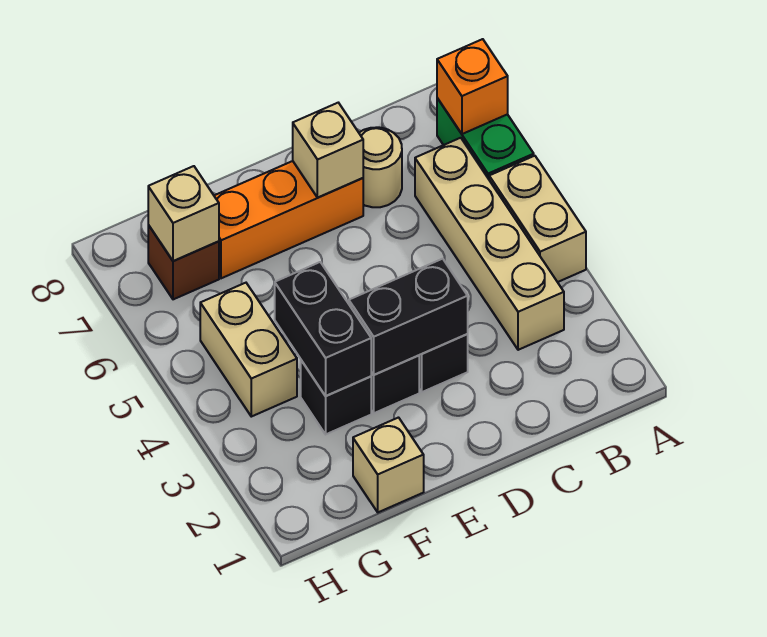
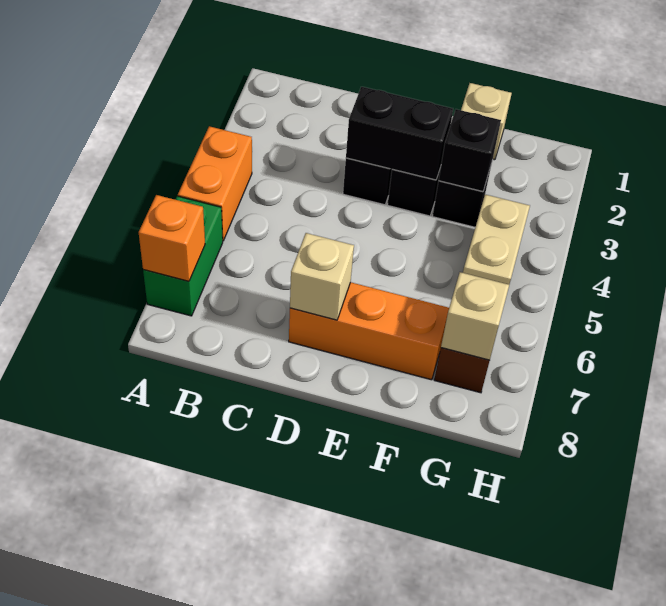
tan brick A4:A5 level 1 -> orange brick A4:A5 level 1
tan brick B3:B6 level 1 -> none
tan round brick C7 level 1 -> none
black brick F3:F4 level 2 -> black brick F3 level 2

